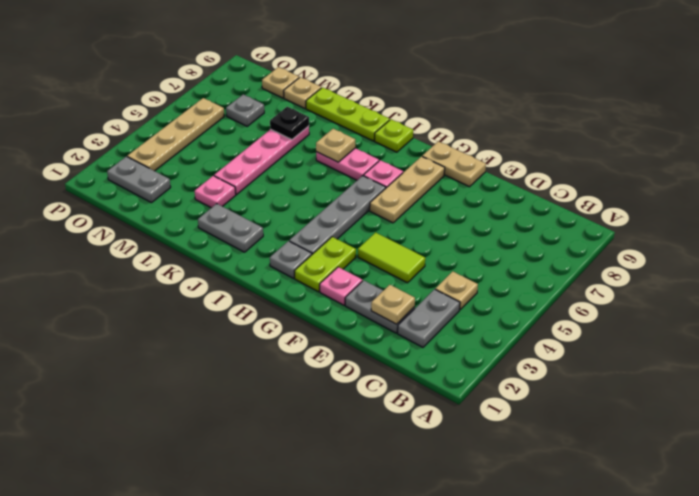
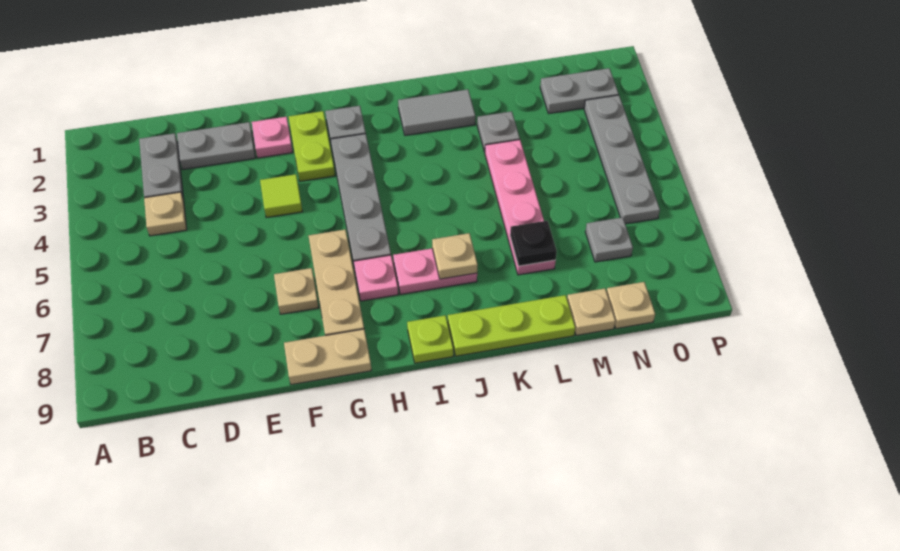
tan plate D2 level 2 -> tan plate F7 level 1
lime tile E4:F4 level 1 -> lime tile F4 level 1
grey plate J2:K2 level 1 -> grey tile J2:K2 level 1
pink plate L3 level 1 -> grey plate L3 level 1
tan plate O3:O6 level 1 -> grey plate O3:O6 level 1

